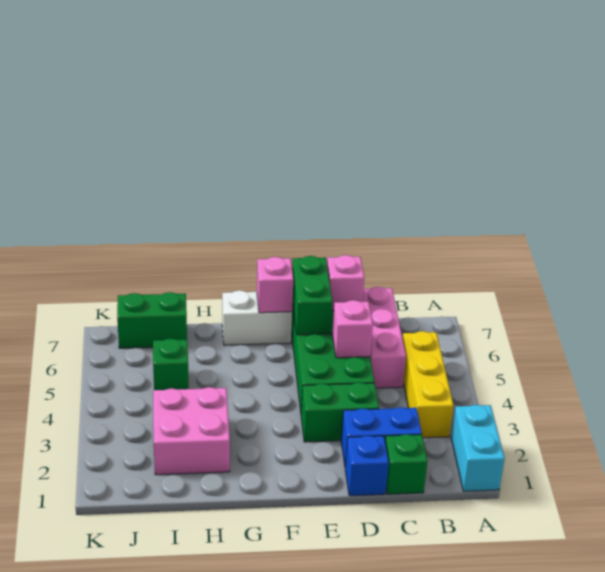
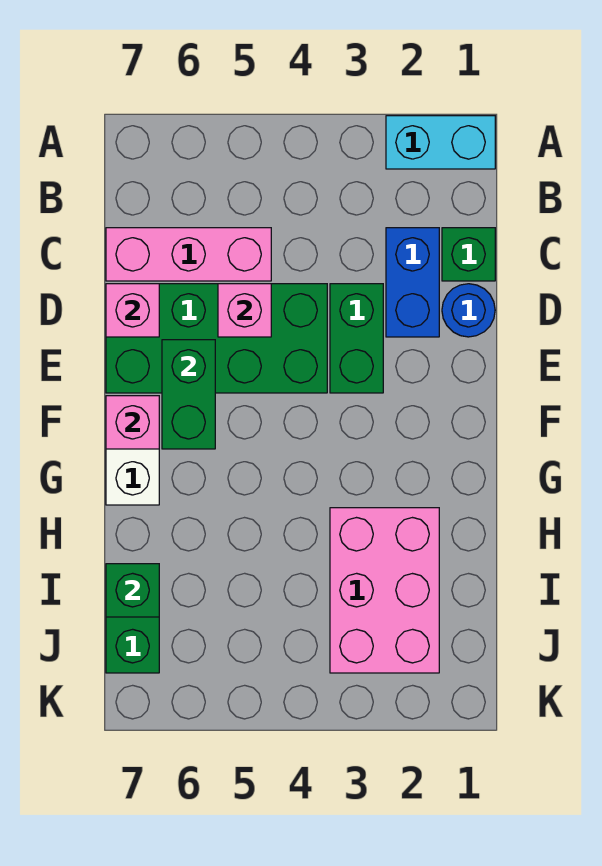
yellow brick B3:B5 level 1 -> none
blue brick D1 level 1 -> blue round brick D1 level 1
green brick E6:E7 level 2 -> green brick E6:F6 level 2
pink brick H2:I3 level 1 -> pink brick H2:J3 level 1
green brick I5 level 1 -> green brick I7 level 2

